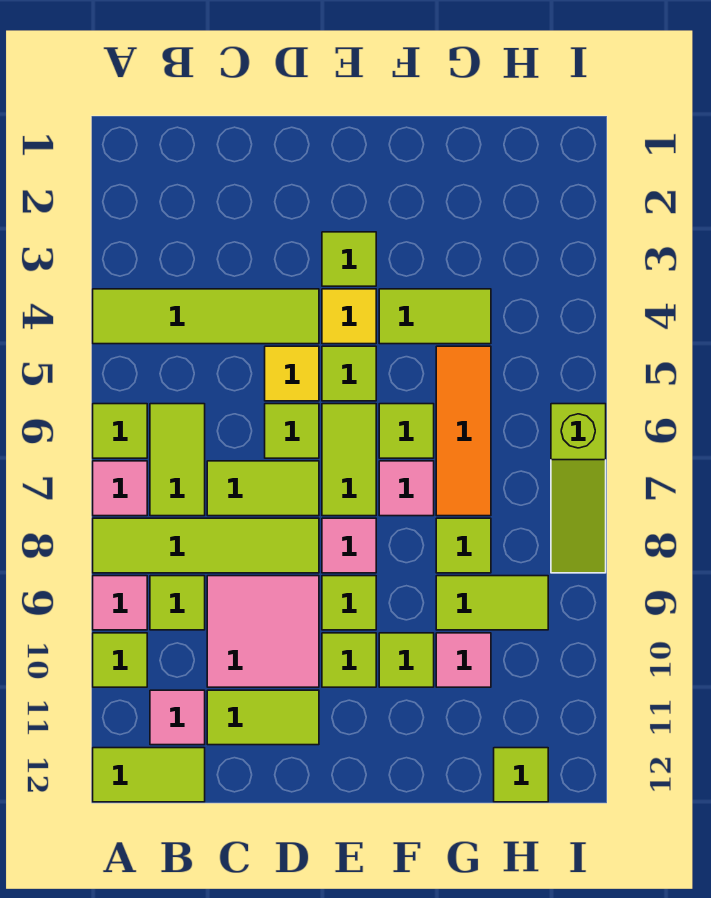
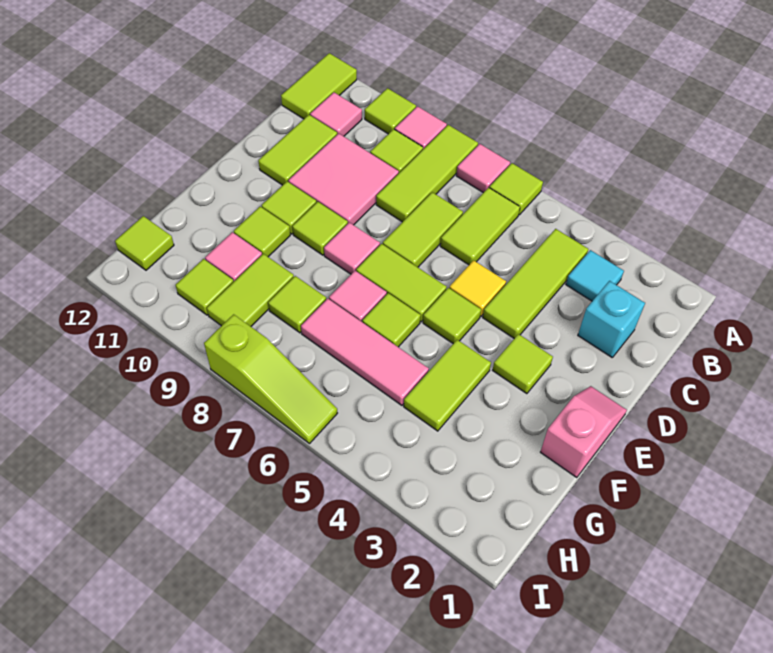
lime tile A4:D4 level 1 -> lime tile B4:D4 level 1
lime tile A8:D8 level 1 -> lime tile A8:C8 level 1
none -> cyan tile B3 level 1
lime tile B6:B7 level 1 -> lime tile B6:C6 level 1
none -> cyan brick C2 level 1
lime tile D6 level 1 -> lime tile H10 level 1
none -> pink slope E1:F1 level 1 top F
yellow tile E4 level 1 -> none
orange tile G5:G7 level 1 -> pink tile G5:G7 level 1
lime slope I6:I8 level 1 top 6 -> lime slope I6:I8 level 1 top 8

